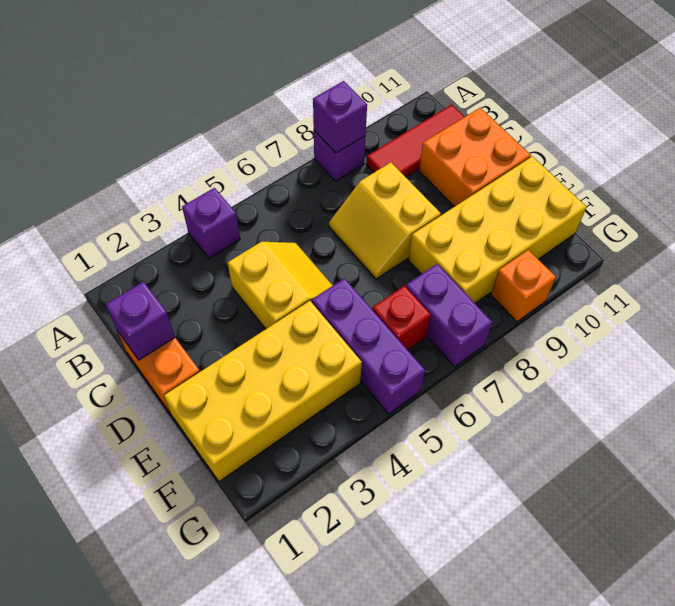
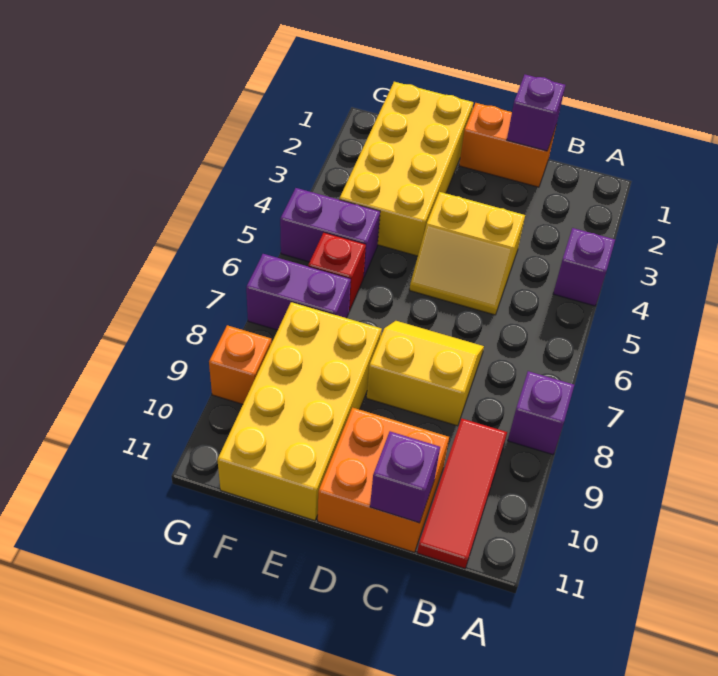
purple brick A8 level 2 -> purple brick C11 level 2
purple brick E5:G5 level 1 -> purple brick F5:G5 level 1

